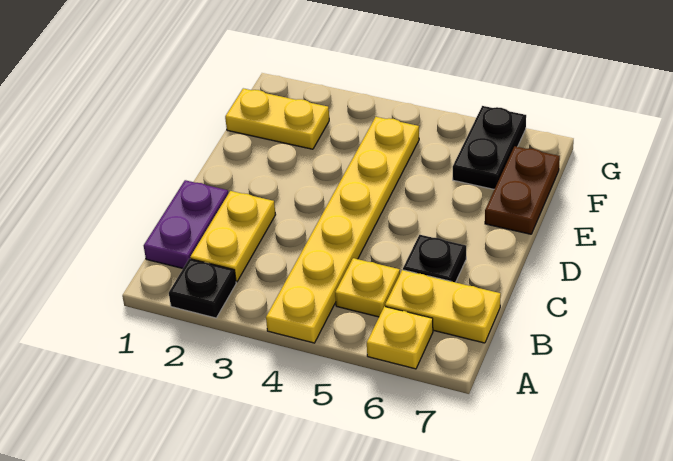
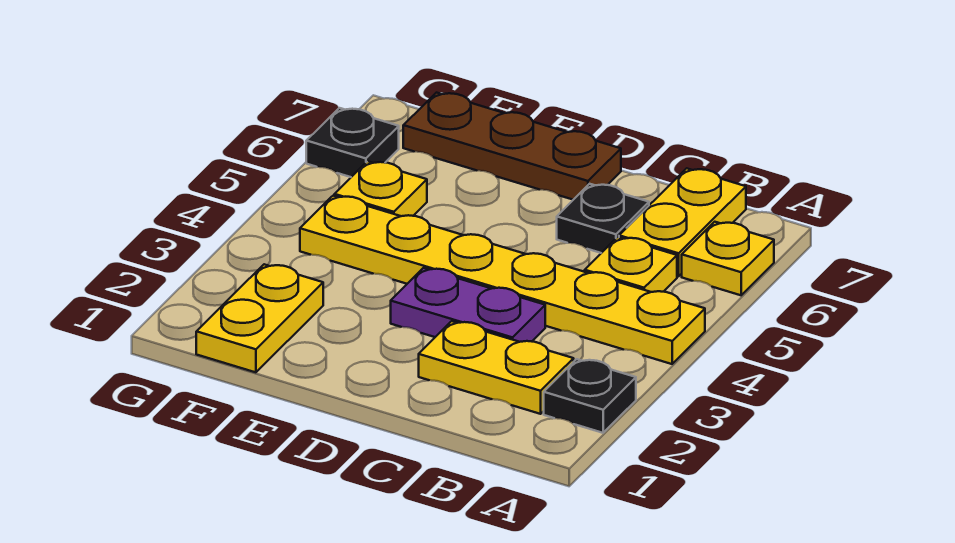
purple plate B1:C1 level 1 -> purple plate C3:D3 level 1
brown plate E7:F7 level 1 -> brown plate D7:F7 level 1
none -> yellow plate F5 level 1
black plate F6:G6 level 1 -> black plate G6 level 1

